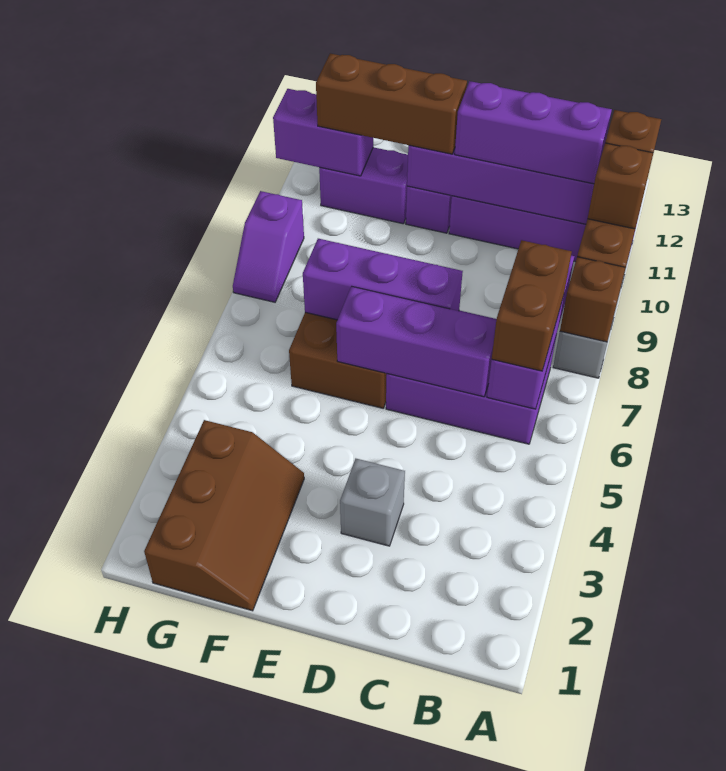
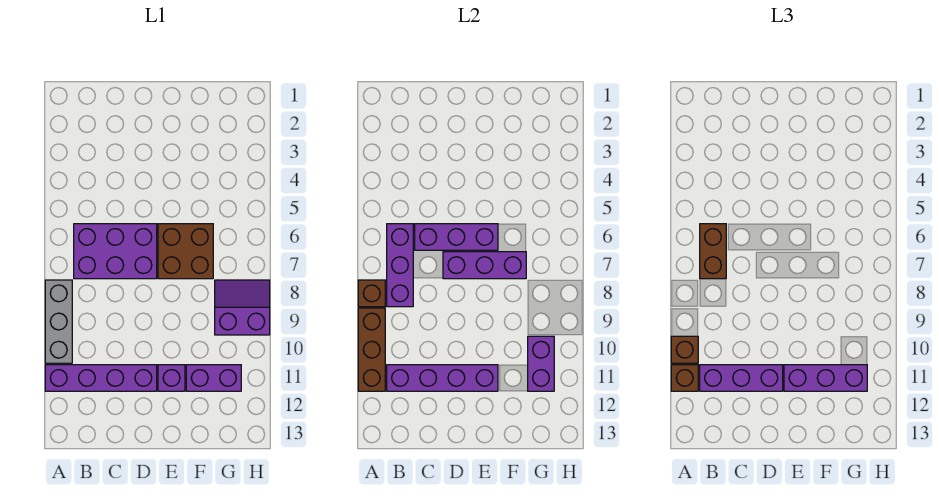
grey brick D3 level 1 -> none
brown brick E11:G11 level 3 -> purple brick E11:G11 level 3
brown slope F1:G3 level 1 top G -> none
purple brick G11:H11 level 2 -> purple brick G10:G11 level 2
purple slope H8:H9 level 1 top 9 -> purple slope G8:H9 level 1 top 9

